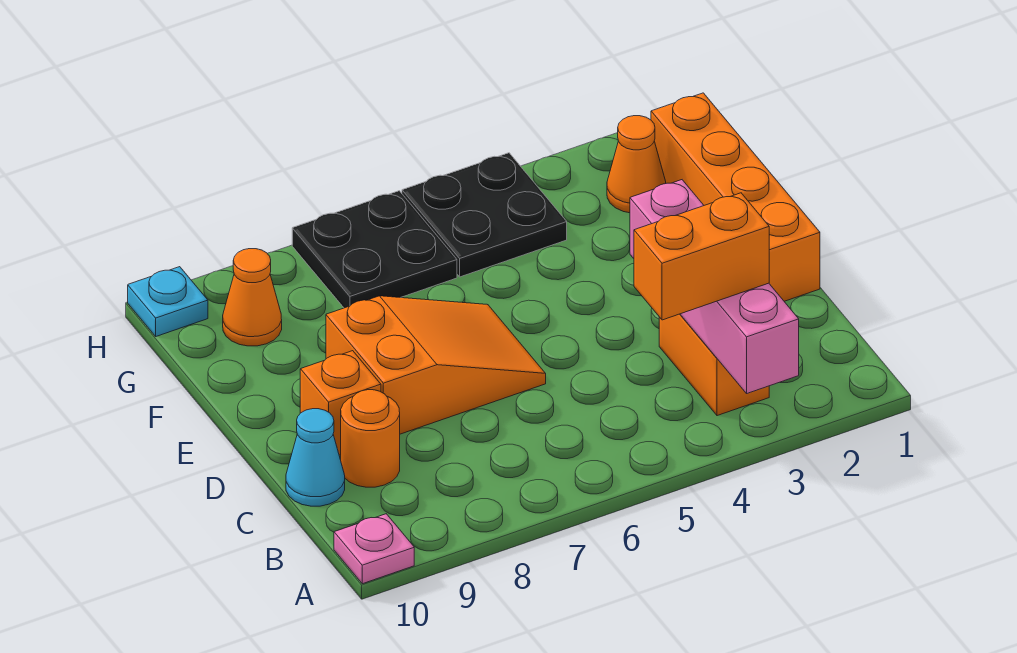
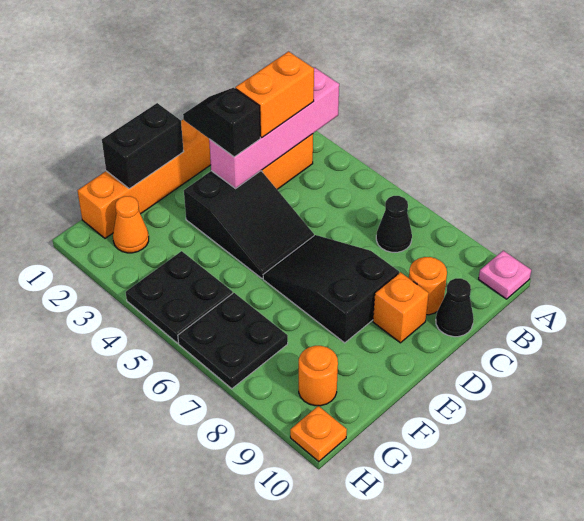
orange brick B3:B4 level 3 -> orange brick B3:C3 level 3
none -> black cone B7 level 1
cyan cone C10 level 1 -> black cone C10 level 1
none -> black slope D2:D3 level 3 top 3
none -> black slope D3:E5 level 1 top 3
orange slope D6:E8 level 1 top 8 -> black slope D6:E8 level 1 top 8
none -> black brick E1:F1 level 2
orange cone G9 level 1 -> orange round brick G9 level 1
cyan plate H10 level 1 -> orange plate H10 level 1

